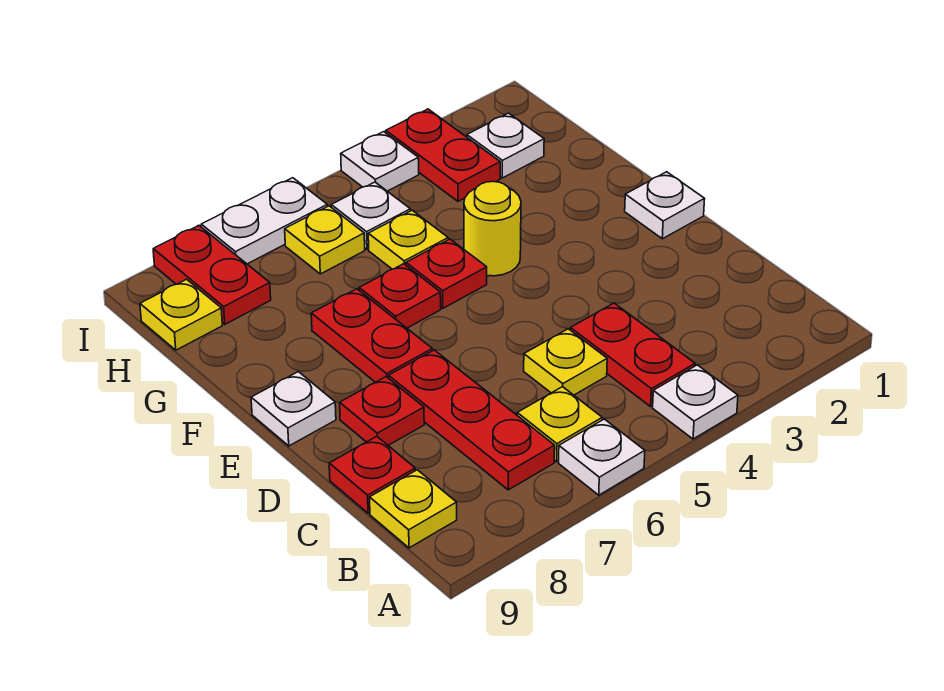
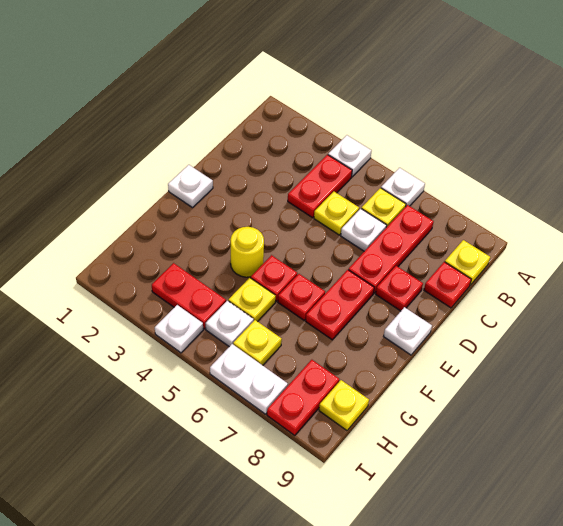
white plate H2 level 1 -> white plate C6 level 1
red plate H3:I3 level 1 -> red plate H3:H4 level 1

